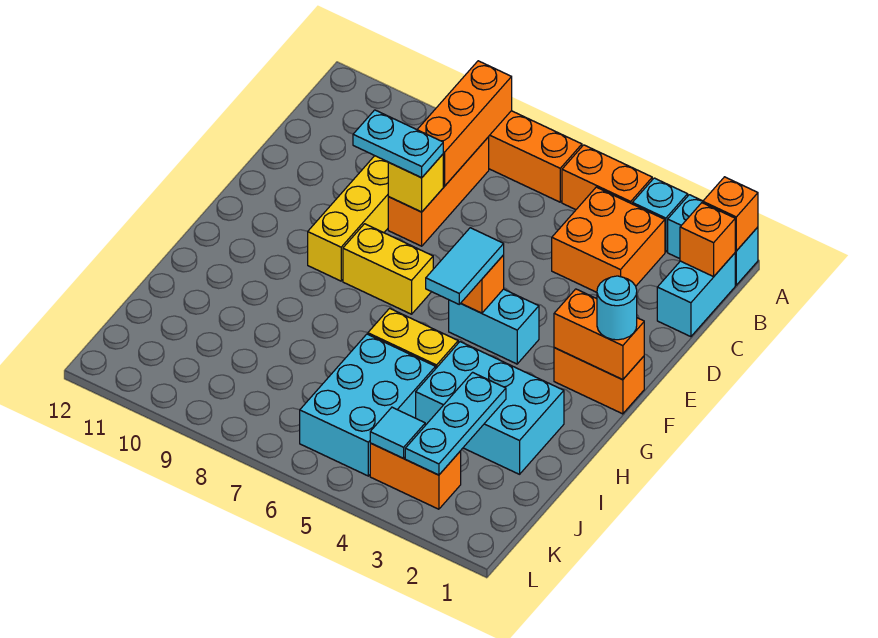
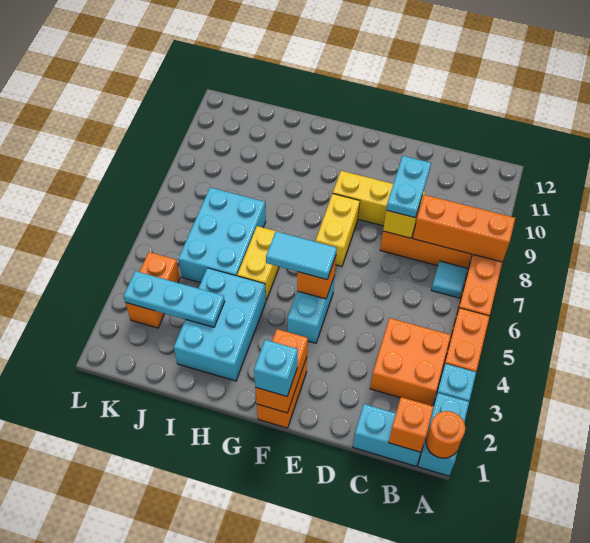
orange brick A1 level 2 -> orange round brick A1 level 2
cyan round brick F1 level 3 -> cyan brick F1 level 3
cyan brick I5:K6 level 1 -> cyan brick I5:J7 level 1
cyan tile K4 level 2 -> cyan tile B7 level 1

